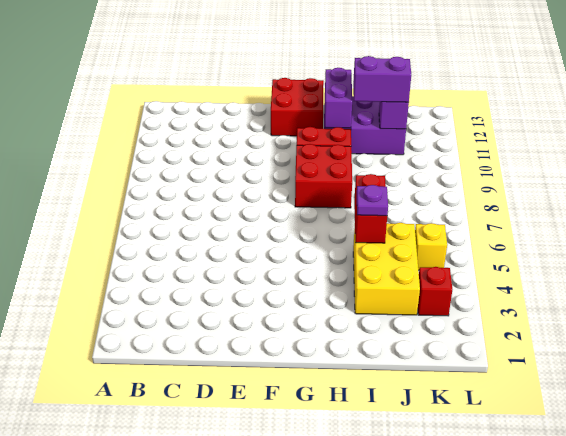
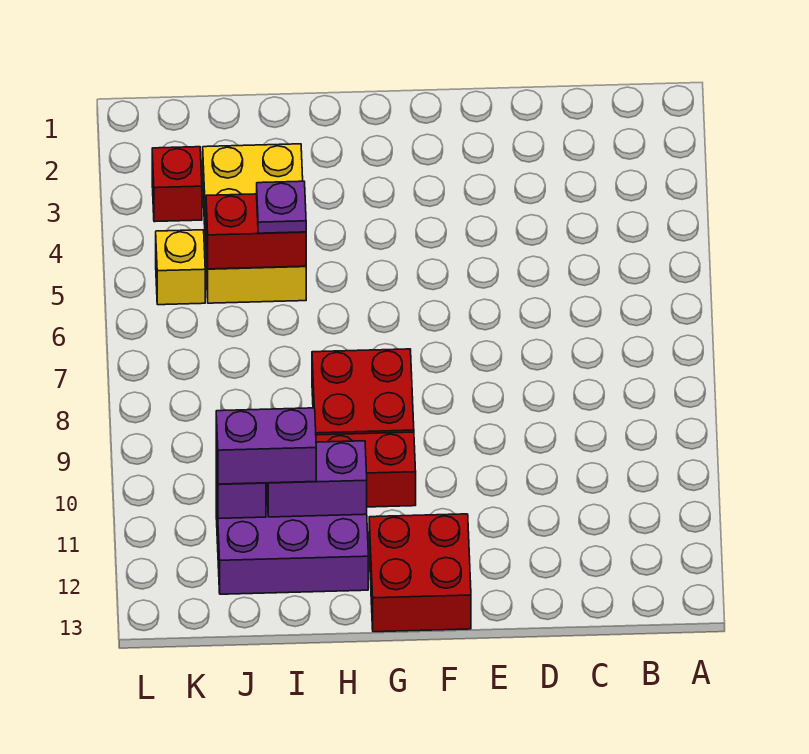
purple brick H11:H12 level 2 -> purple brick H11:I11 level 2
red brick I5:I6 level 2 -> red brick I5:J5 level 2

